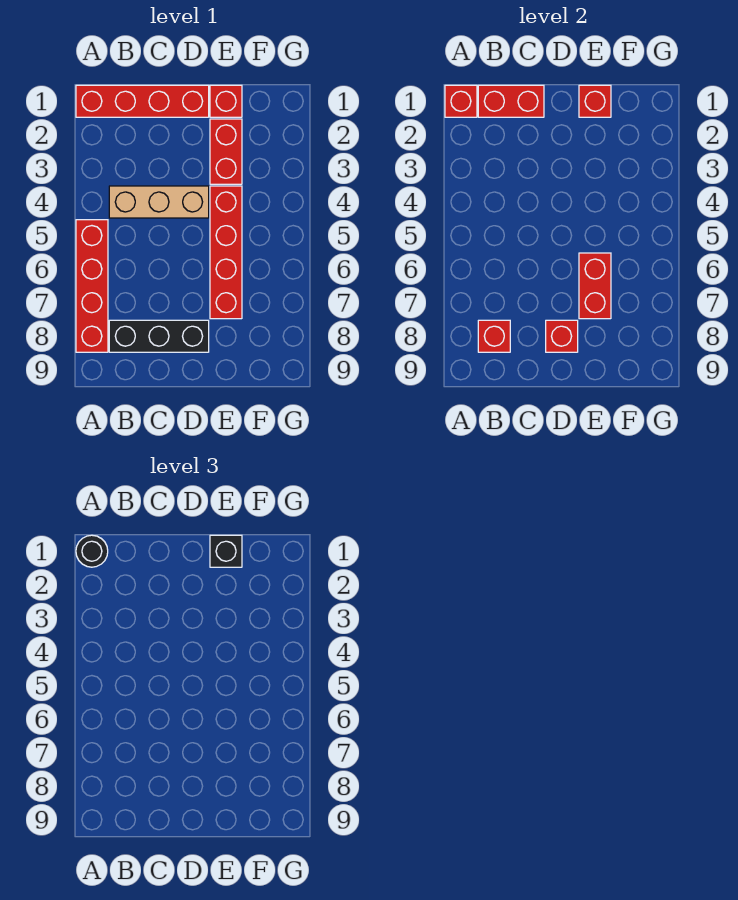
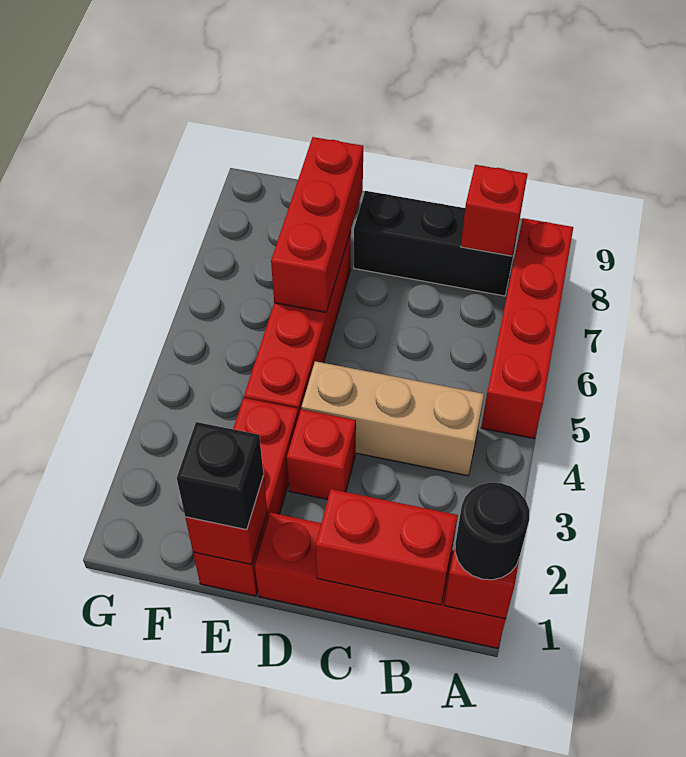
red brick D8 level 2 -> red brick D3 level 1
red brick E6:E7 level 2 -> red brick E6:E8 level 2

